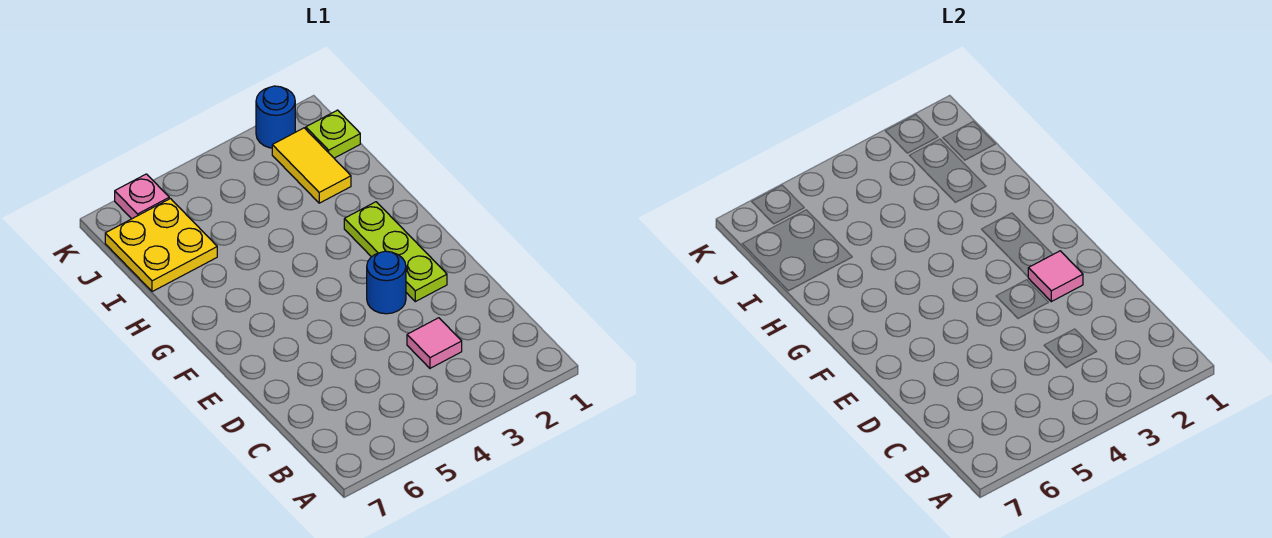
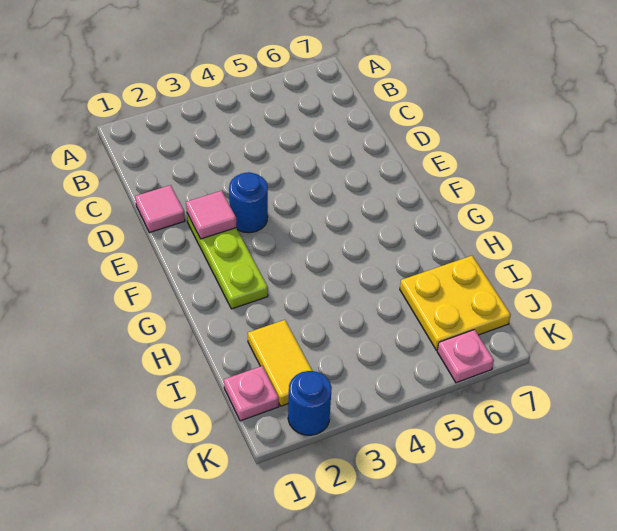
pink tile C3 level 1 -> pink tile D1 level 1
lime plate J1 level 1 -> pink plate J1 level 1

